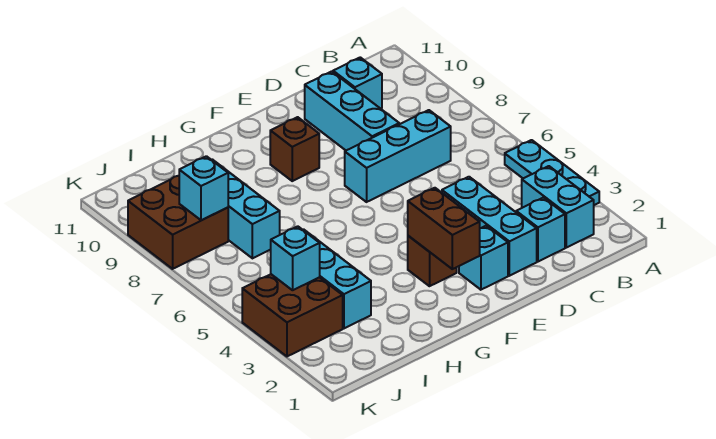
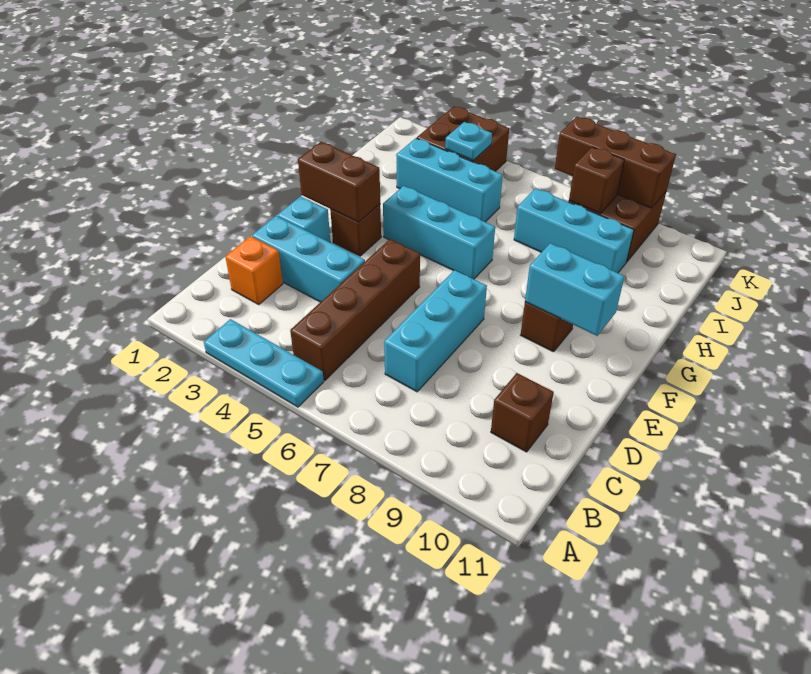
cyan brick B2:B3 level 1 -> cyan brick F9:F10 level 2
none -> brown brick B5:E5 level 1
cyan brick C2 level 1 -> orange brick C2 level 1
cyan brick C10 level 1 -> brown brick C10 level 1
cyan brick D8:D10 level 1 -> cyan brick G4:G6 level 1
cyan brick J4 level 2 -> cyan plate J4 level 2
cyan brick J8 level 2 -> brown brick J8 level 2
none -> brown brick K7:K9 level 2

